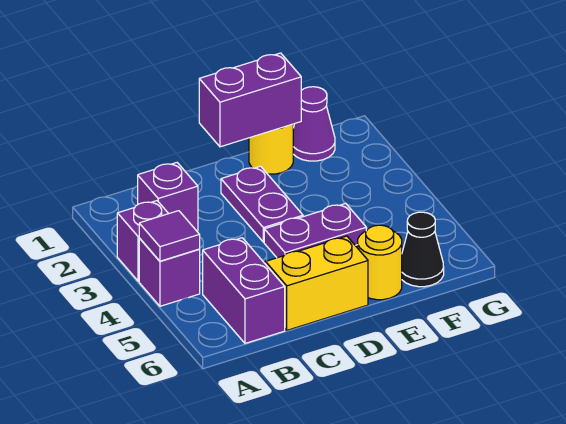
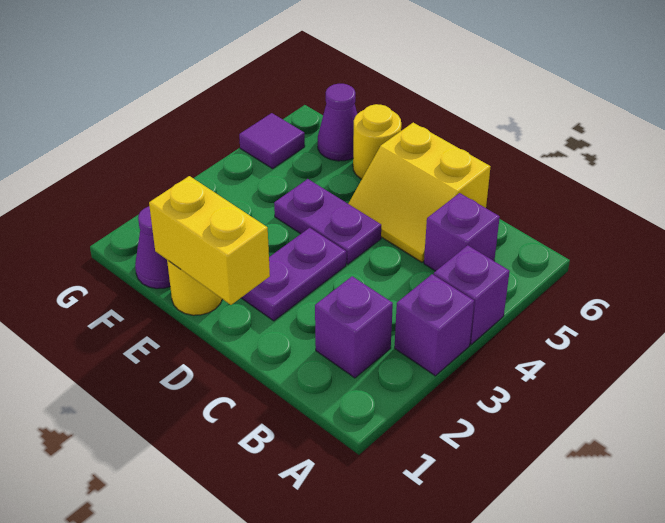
purple tile A4 level 2 -> purple tile G5 level 1
purple brick B5:B6 level 1 -> purple brick B5 level 1
purple brick D1:E1 level 2 -> yellow brick D1:E1 level 2
black cone F6 level 1 -> purple cone F6 level 1

